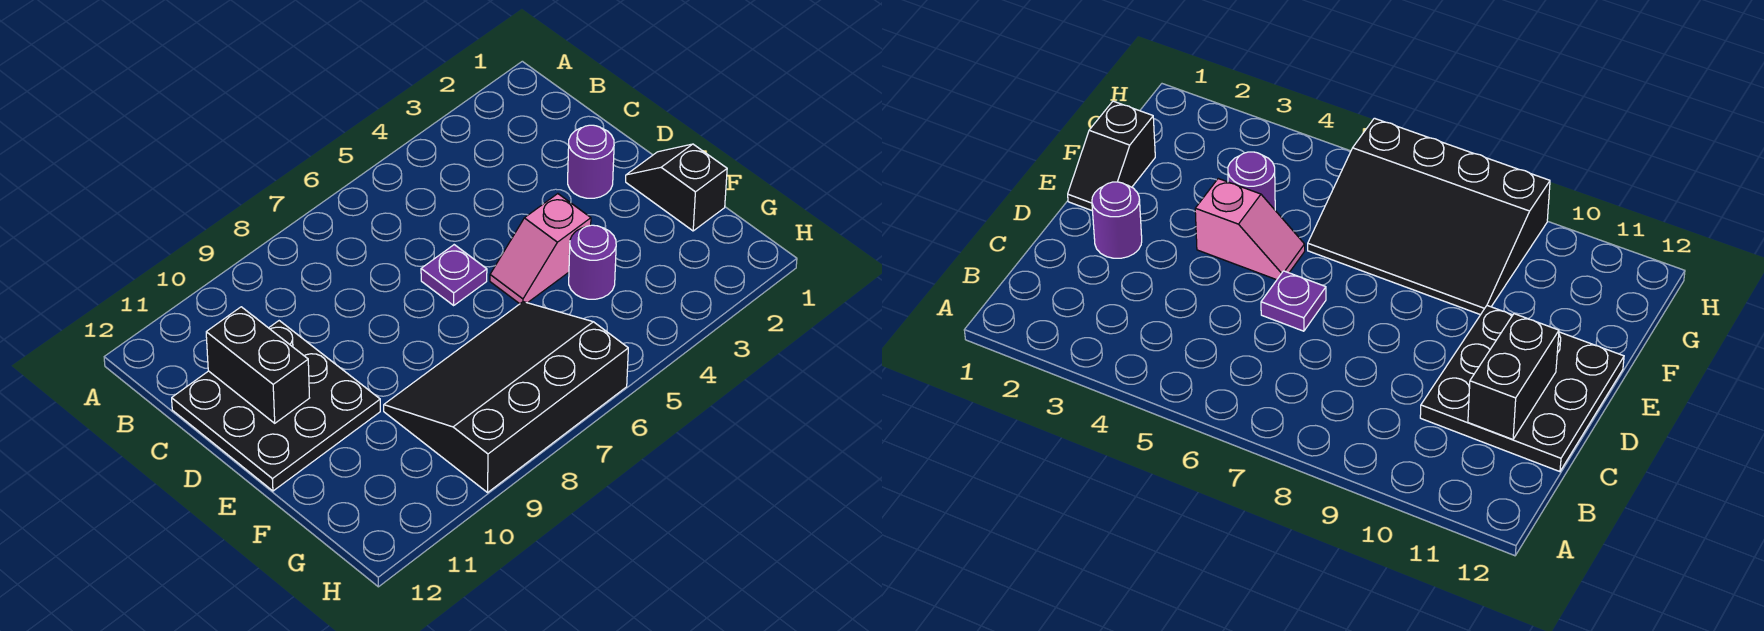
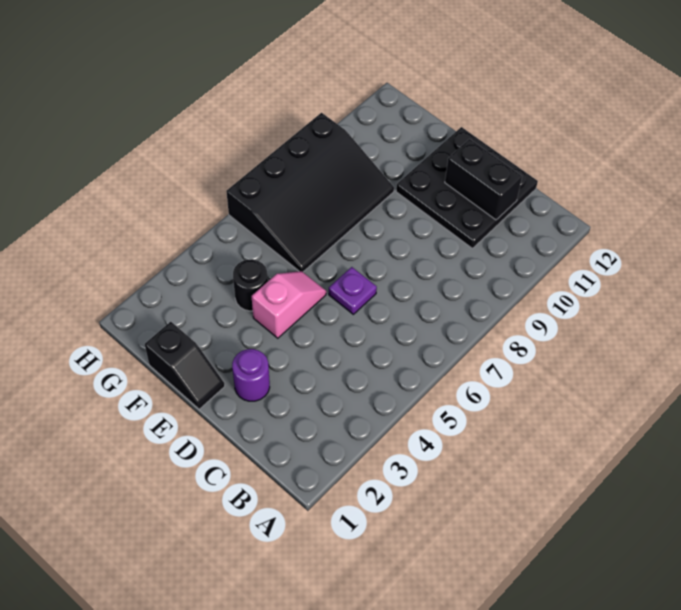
purple round brick F4 level 1 -> black round brick F4 level 1

